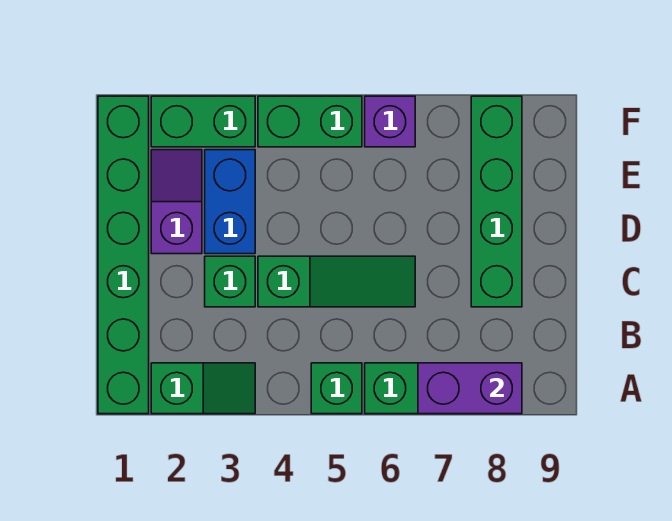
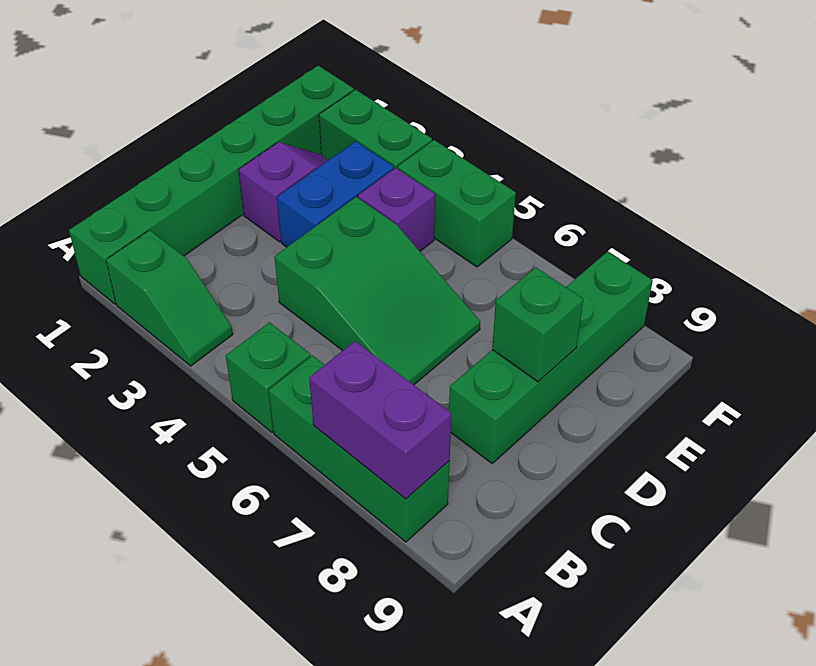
green brick C3 level 1 -> green brick D8 level 2
green slope C4:C6 level 1 top 4 -> green slope C4:D6 level 1 top 4
purple brick F6 level 1 -> purple brick E4 level 1

